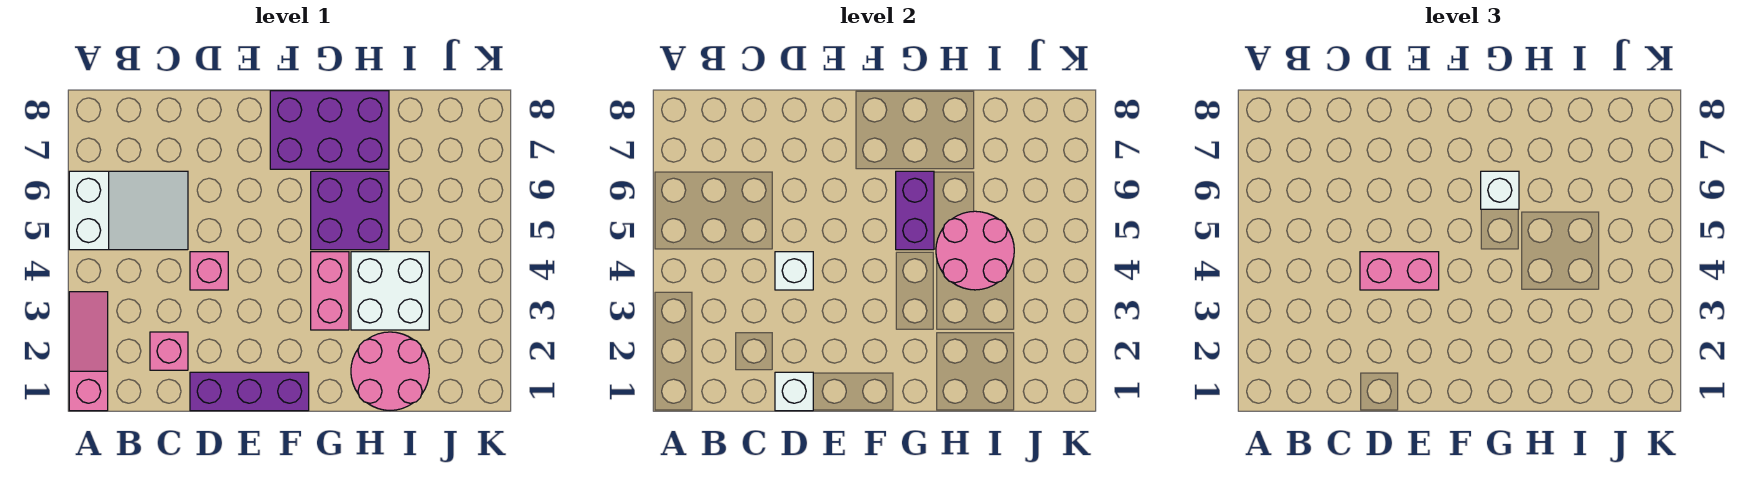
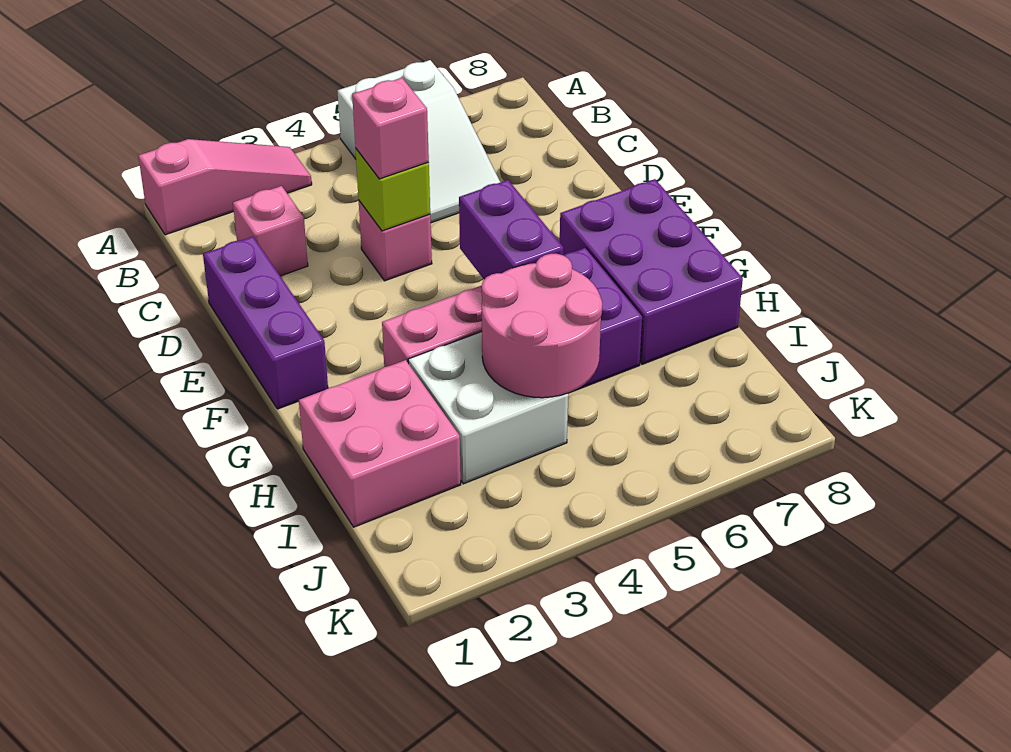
white brick D1 level 2 -> none
white brick D4 level 2 -> lime brick D4 level 2
pink brick D4:E4 level 3 -> pink brick D4 level 3
purple brick G5:G6 level 2 -> purple brick F5:G5 level 2
white brick G6 level 3 -> none
pink round brick H1:I2 level 1 -> pink brick H1:I2 level 1

